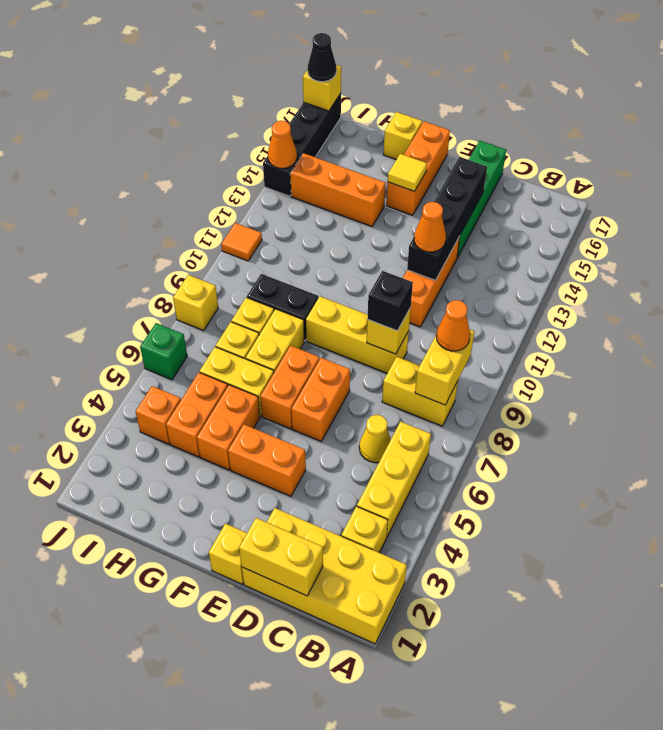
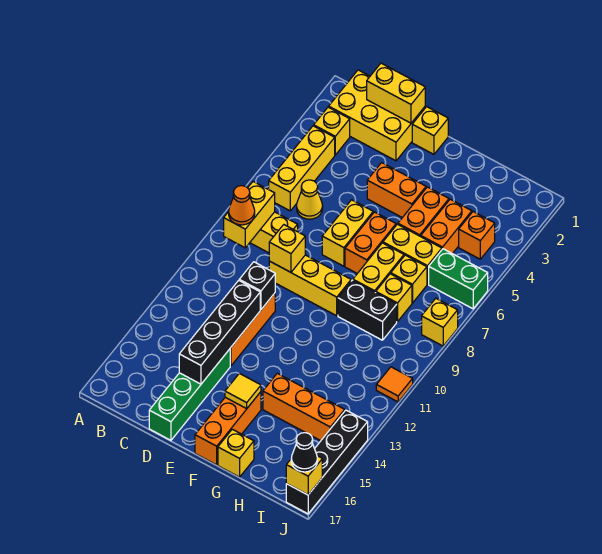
yellow brick A1:D2 level 1 -> yellow brick B1:D2 level 1
black brick D9 level 3 -> black brick D11 level 2
orange cone D12 level 3 -> none
orange brick E6:E7 level 1 -> yellow brick E6:E7 level 1
green brick J6 level 1 -> green brick I6:J6 level 1
orange cone J14 level 2 -> none

